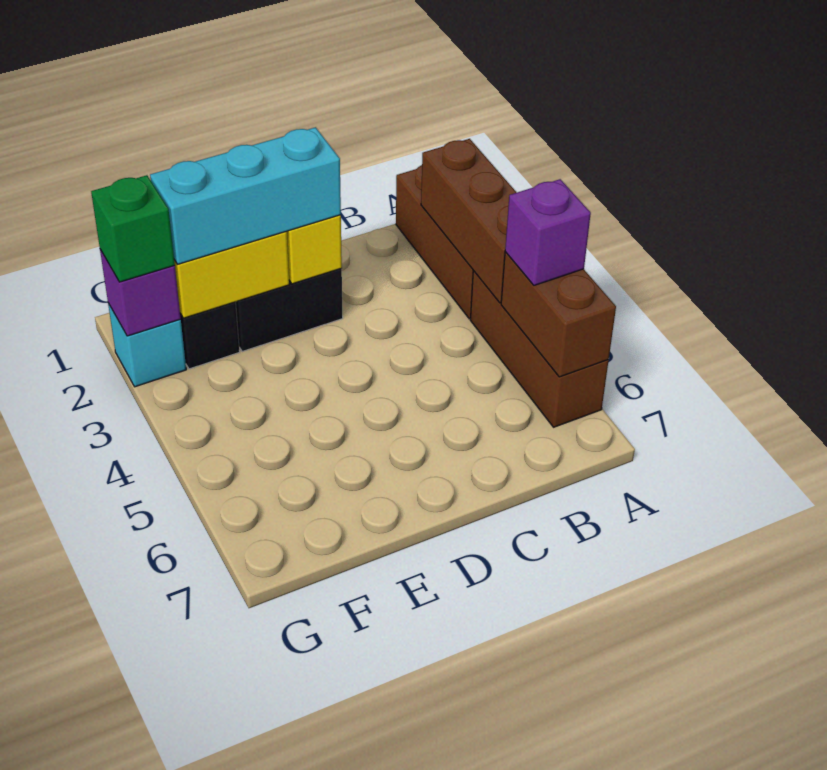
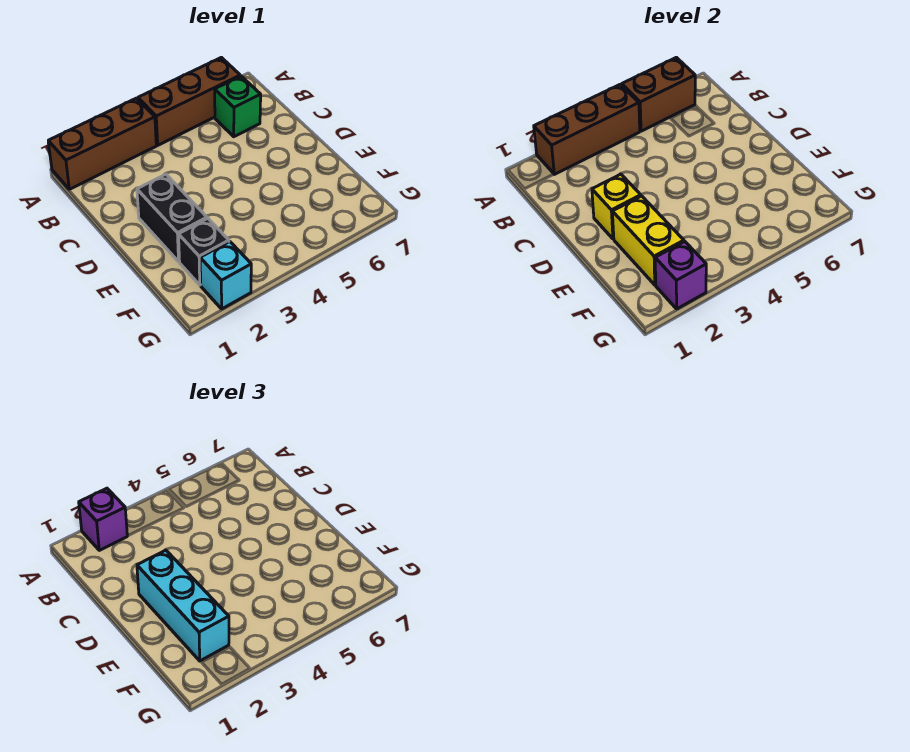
purple brick A5 level 3 -> purple brick A2 level 3
green brick G2 level 3 -> green brick B6 level 1

